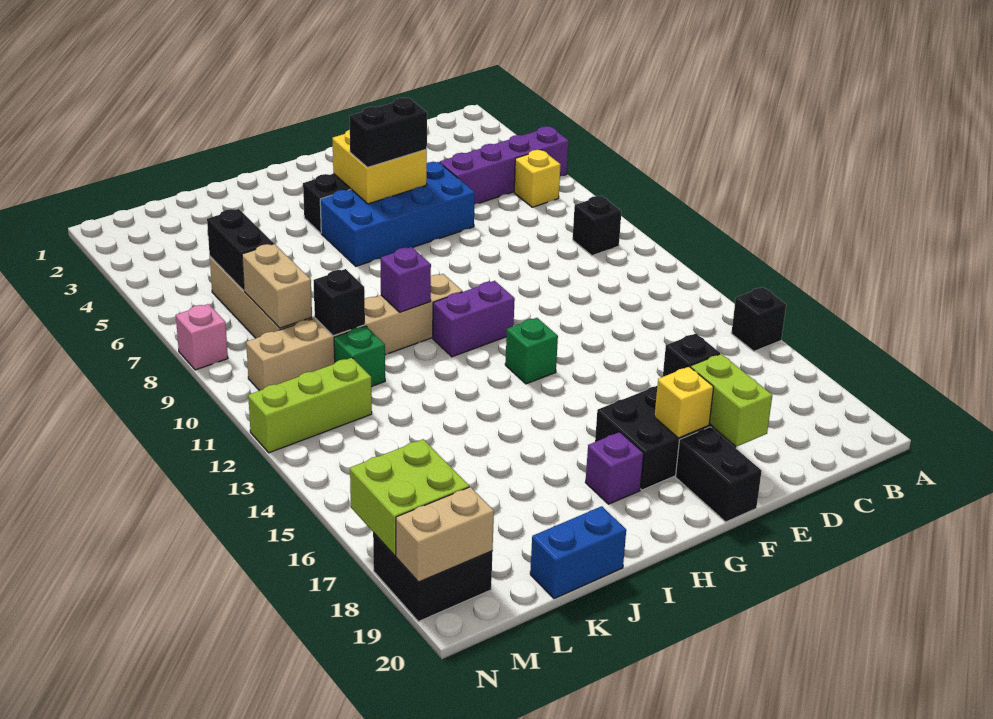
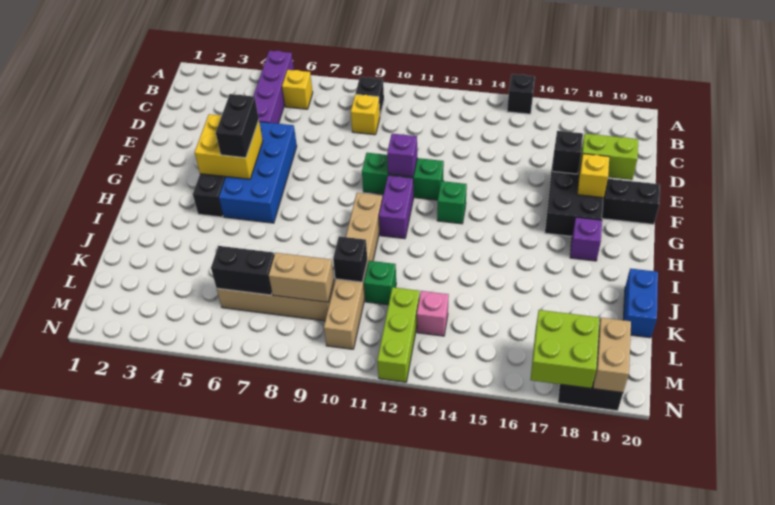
none -> yellow brick C9 level 1
none -> green brick F10:F12 level 1
purple brick I10 level 2 -> purple brick F11 level 2
pink brick N8 level 1 -> pink brick L13 level 1

